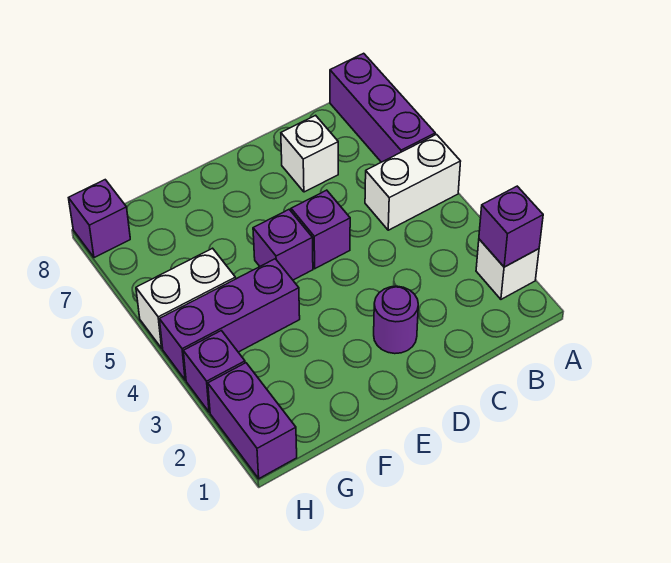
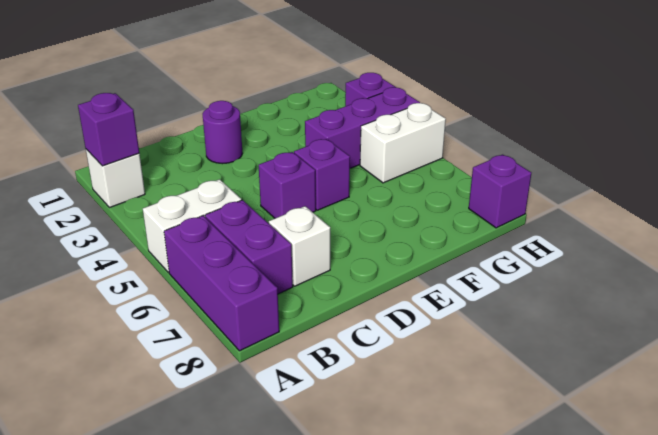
purple brick H1:H2 level 1 -> purple brick B6:B7 level 1

